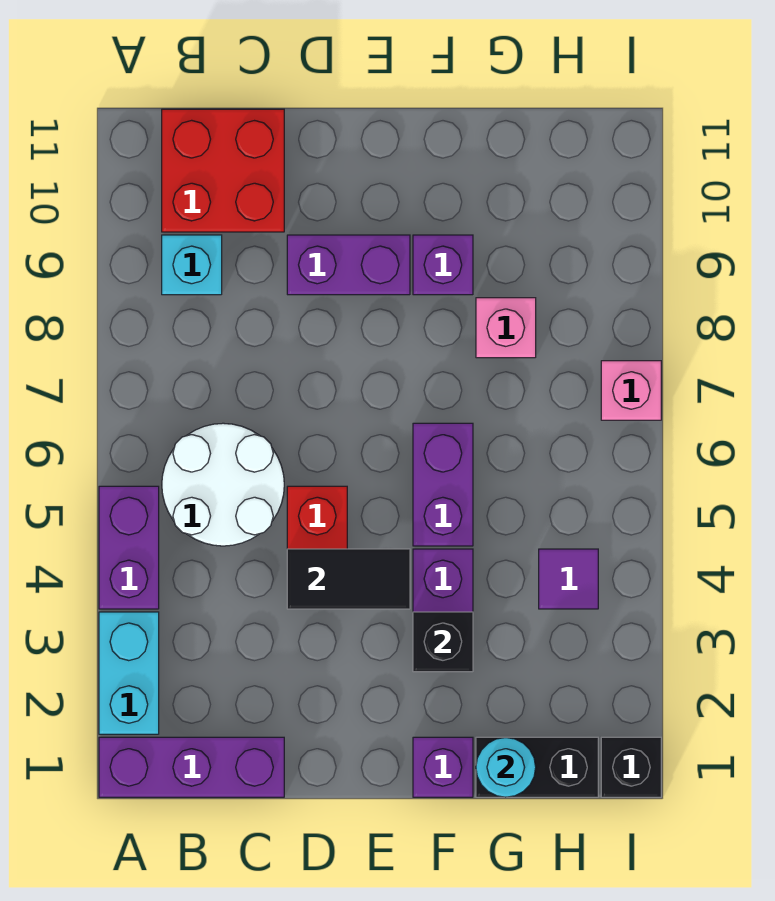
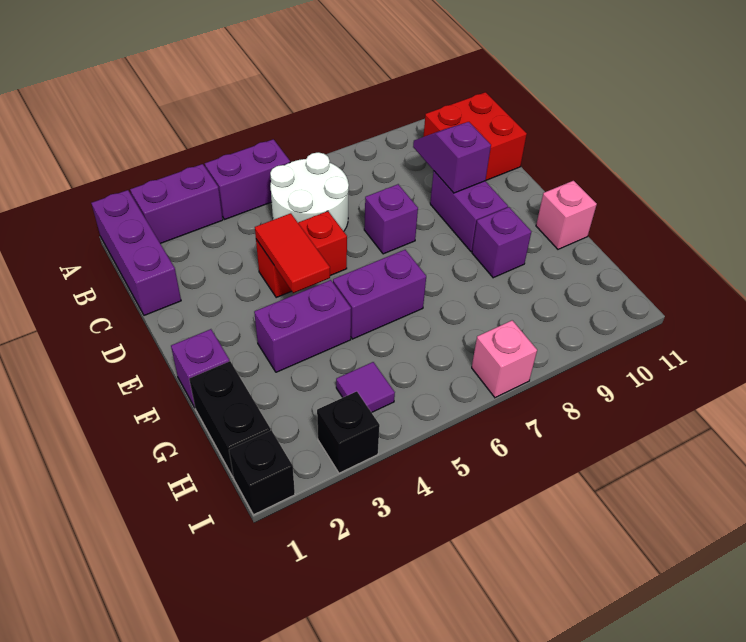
cyan brick A2:A3 level 1 -> purple brick A2:A3 level 1
cyan brick B9 level 1 -> none
none -> purple slope C9:D9 level 2 top D
black tile D4:E4 level 2 -> red tile D4:E4 level 2
none -> purple brick D7 level 1
black brick F3 level 2 -> black brick I3 level 1
cyan round brick G1 level 2 -> none
pink brick G8 level 1 -> pink brick F11 level 1

